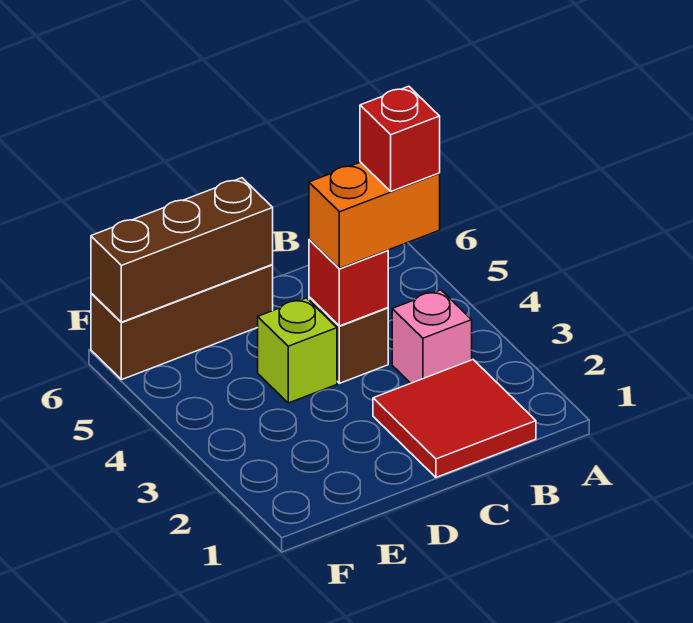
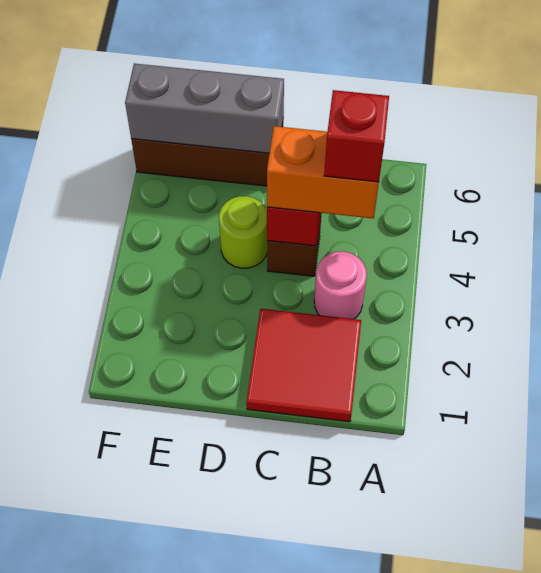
pink brick B3 level 1 -> pink round brick B3 level 1
lime brick D4 level 1 -> lime round brick D4 level 1
brown brick D6:F6 level 2 -> grey brick D6:F6 level 2

